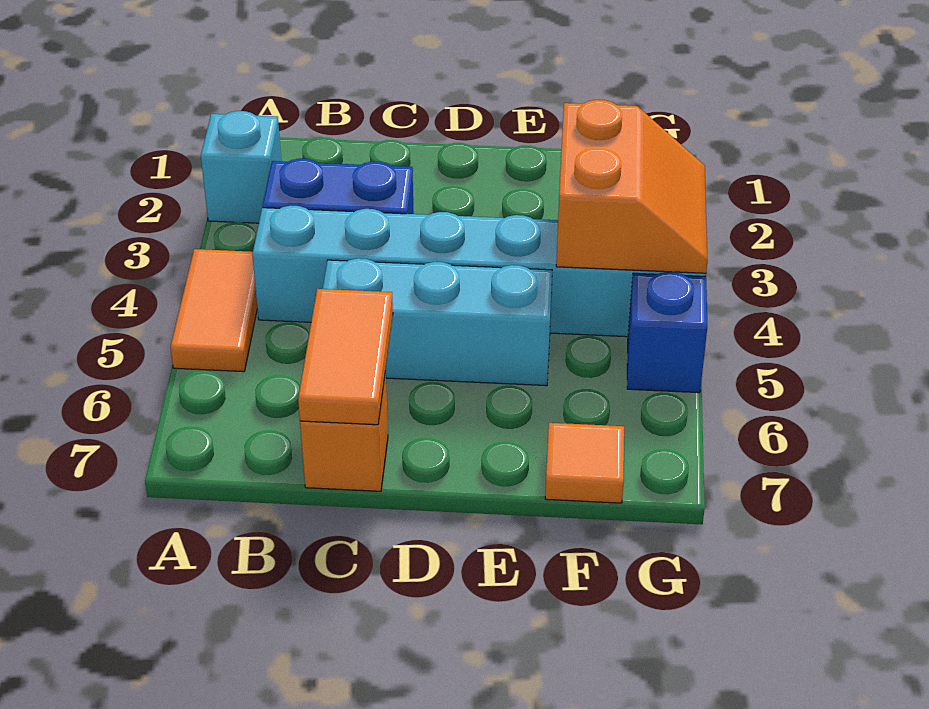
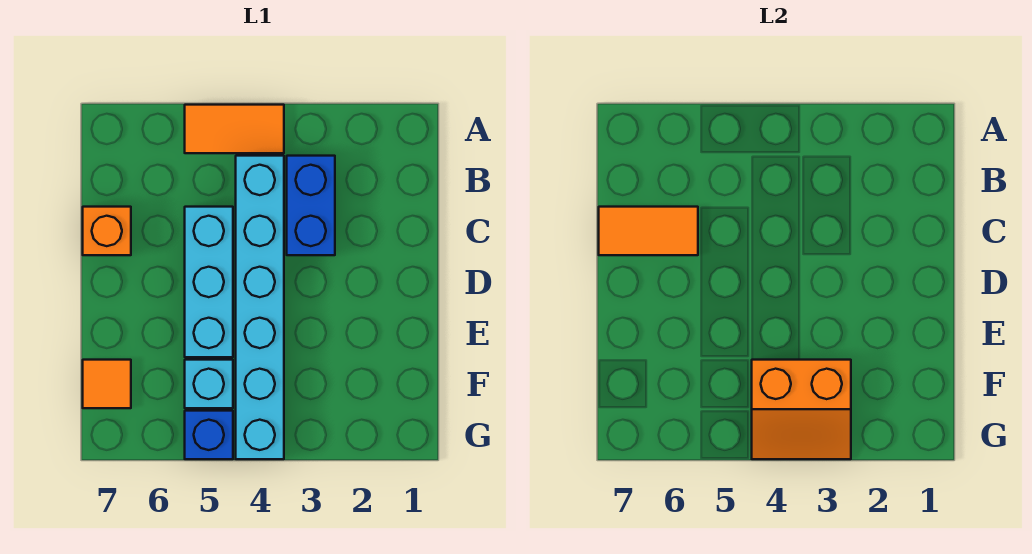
cyan brick A2 level 1 -> cyan brick F5 level 1

